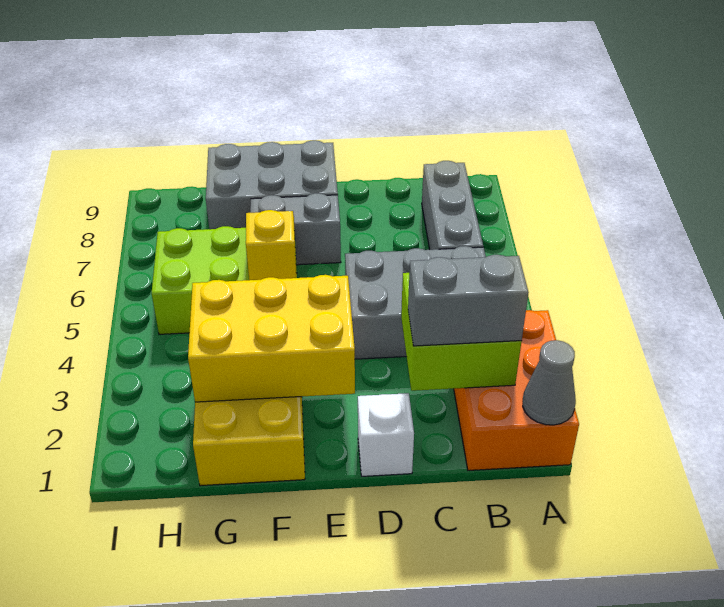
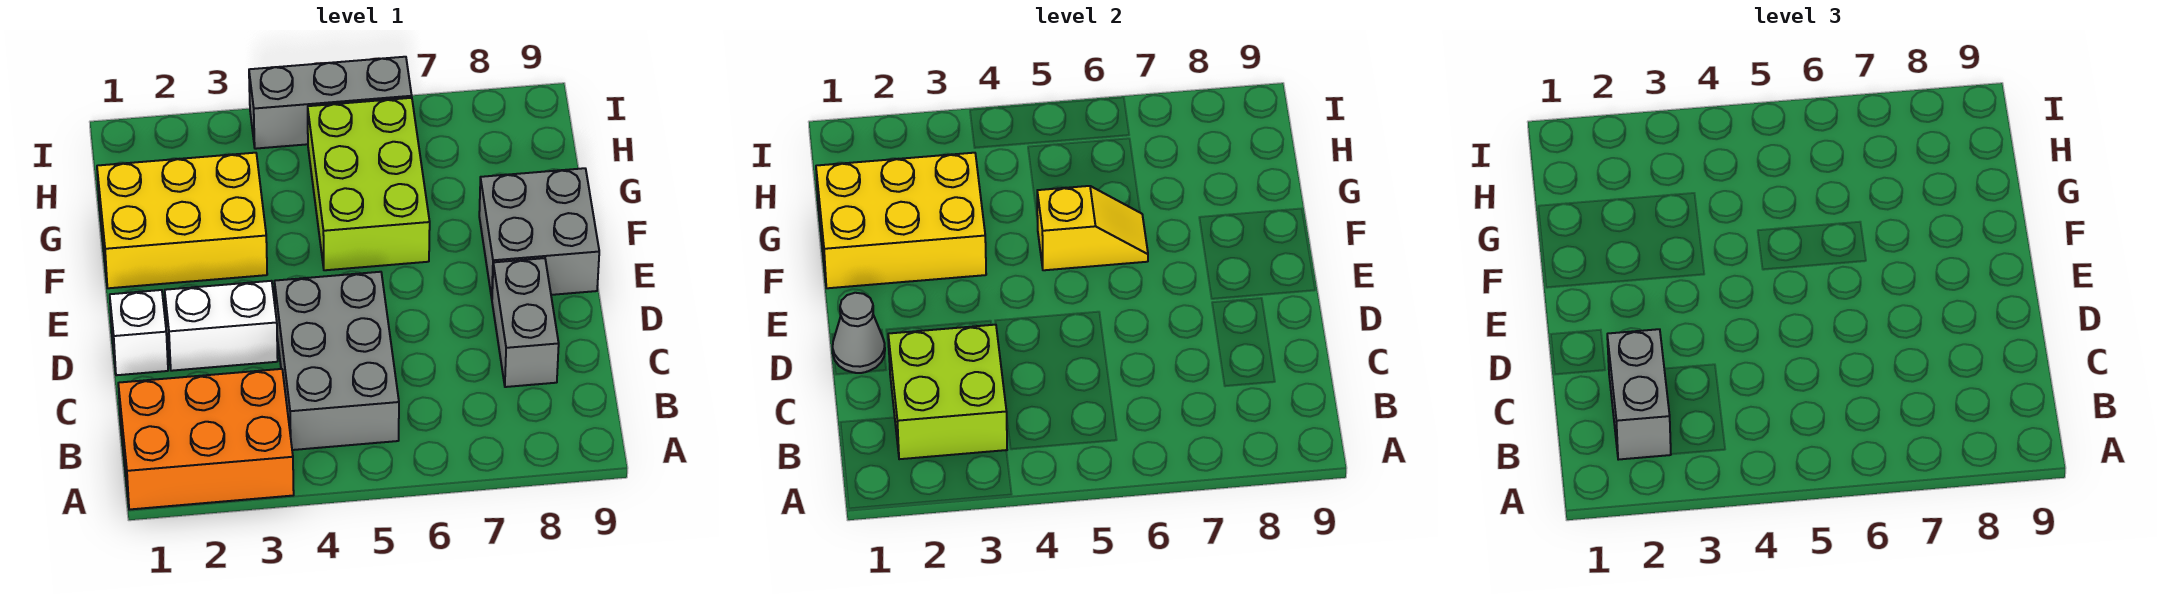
grey cone A1 level 2 -> grey cone D1 level 2
grey brick B6:B8 level 1 -> grey brick I4:I6 level 1
none -> white brick D2:D3 level 1
yellow brick E2:G3 level 2 -> yellow brick F1:G3 level 2
grey brick E7:F7 level 1 -> grey brick C8:D8 level 1
grey brick E8:G9 level 1 -> grey brick E8:F9 level 1

